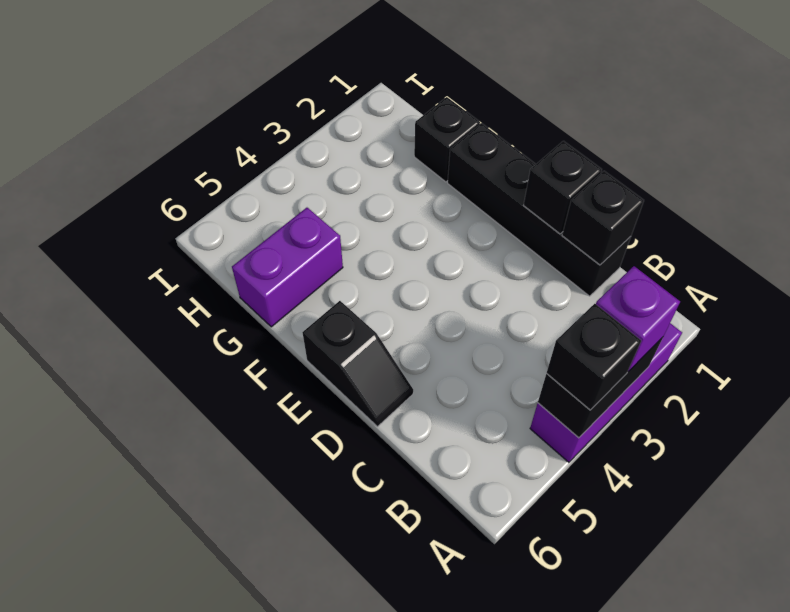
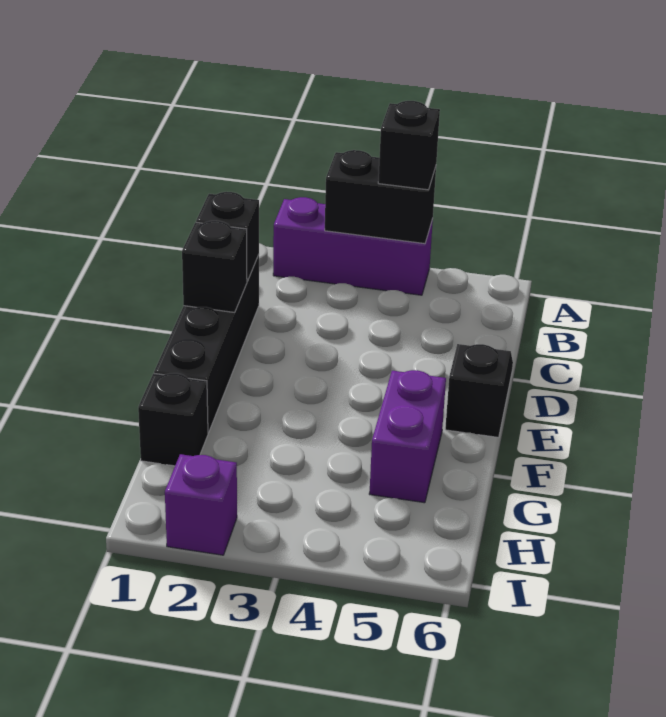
purple brick A3 level 3 -> purple brick I2 level 1
purple brick G5:G6 level 1 -> purple brick F5:G5 level 1

